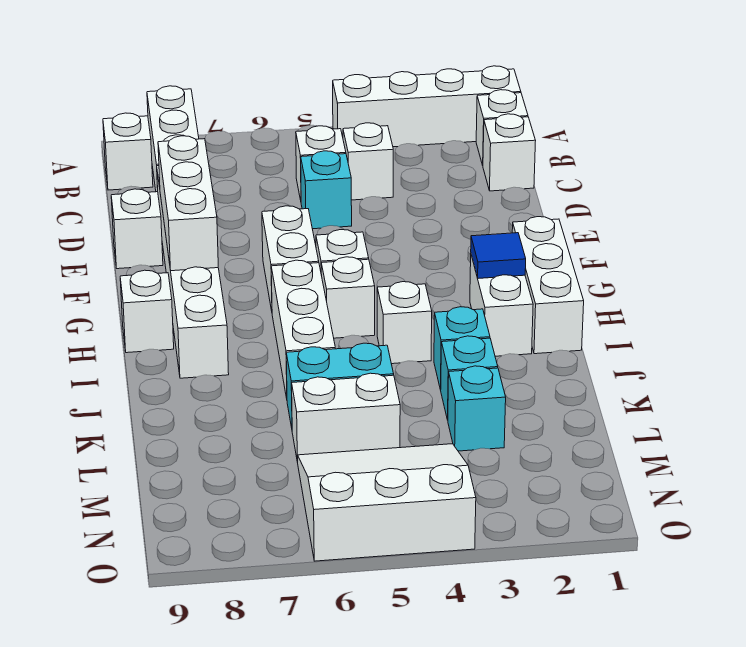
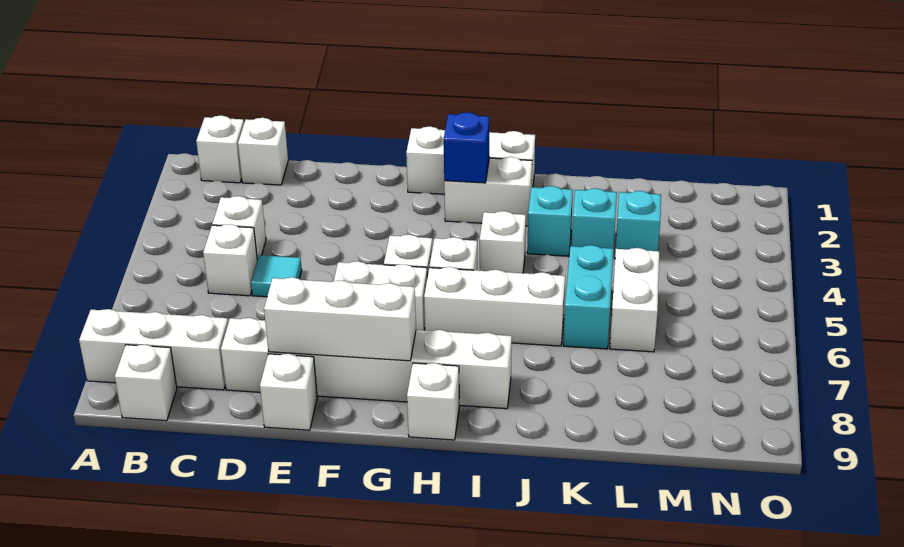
white brick A1:A4 level 1 -> none
cyan brick D5 level 1 -> cyan tile D5 level 1
blue tile H2 level 2 -> blue brick H2 level 2
white slope M4:O6 level 1 top O -> none

